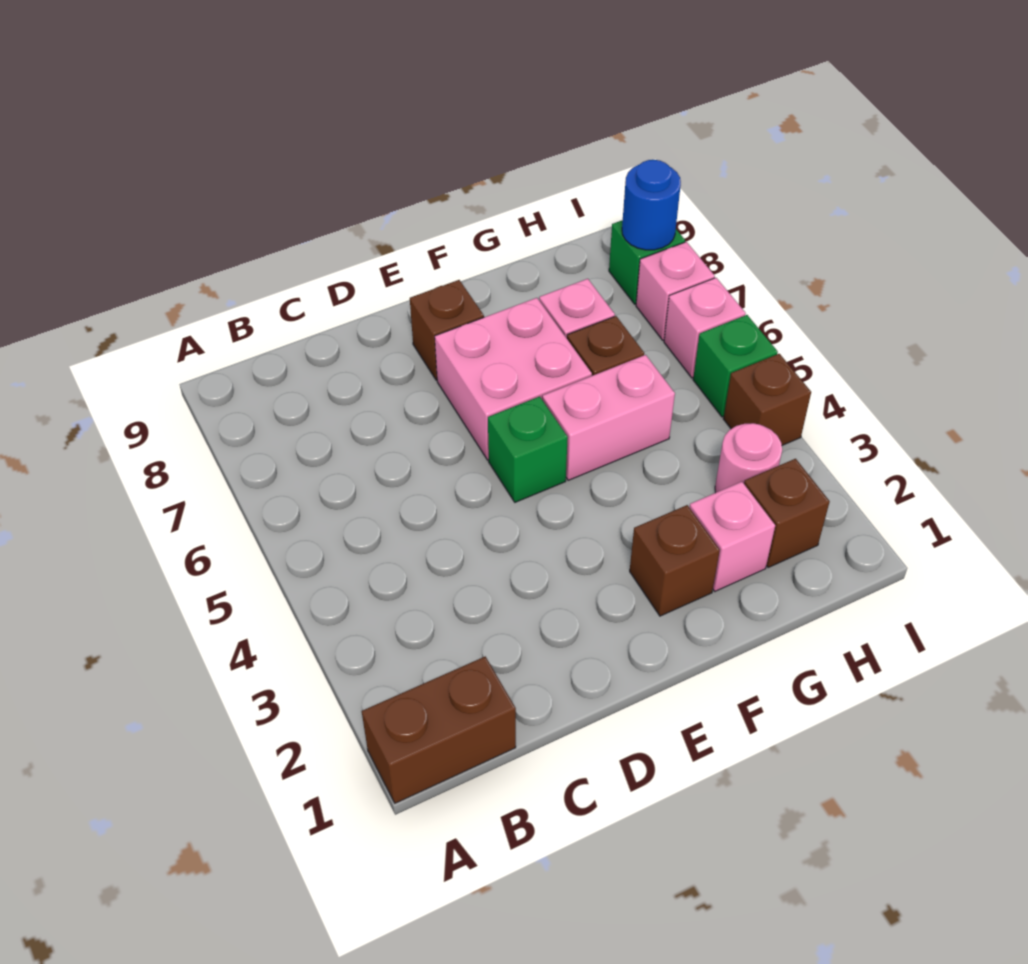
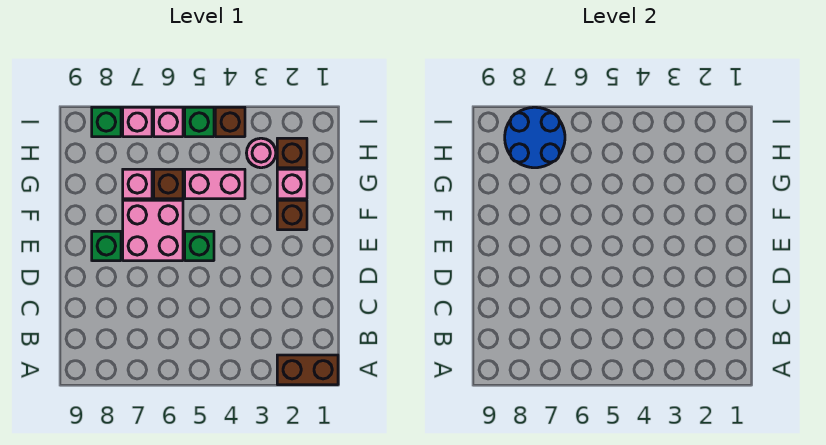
brown brick A1:B1 level 1 -> brown brick A1:A2 level 1
brown brick E8 level 1 -> green brick E8 level 1
pink brick F5:G5 level 1 -> pink brick G4:G5 level 1
blue round brick I8 level 2 -> blue round brick H7:I8 level 2

